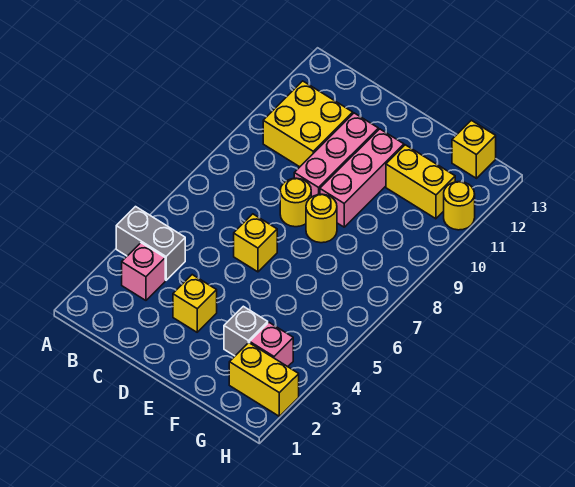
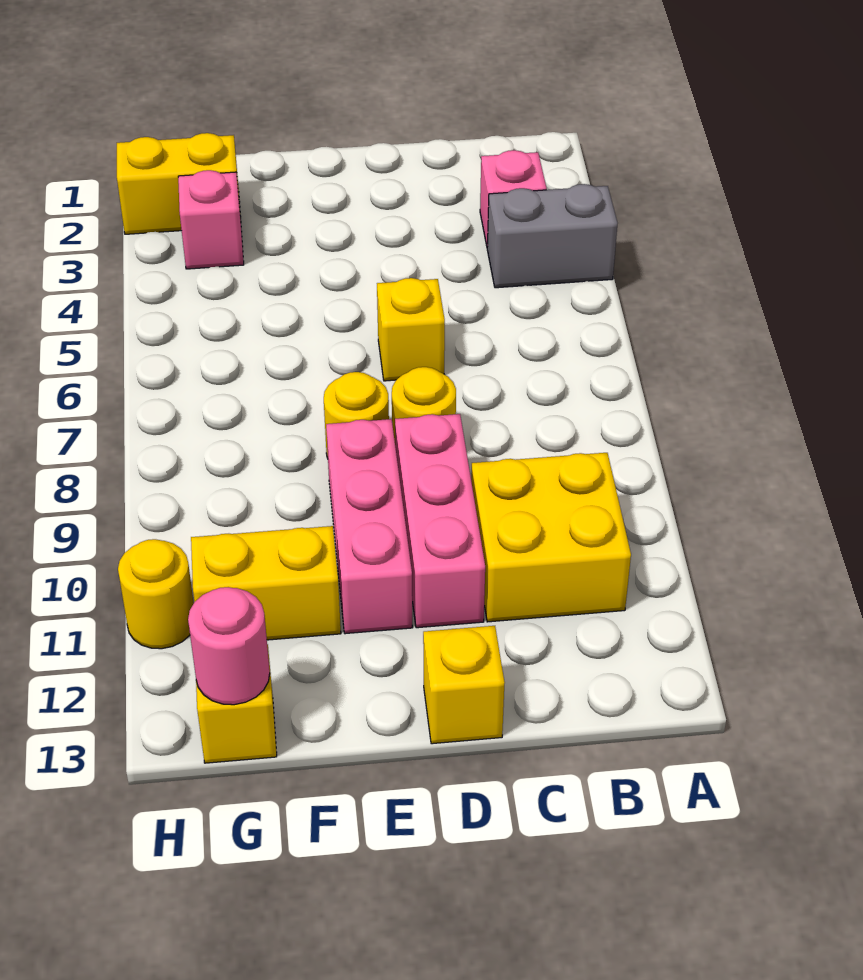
yellow brick D3 level 1 -> yellow brick D13 level 1
grey brick F3 level 1 -> none
none -> pink round brick G13 level 2

